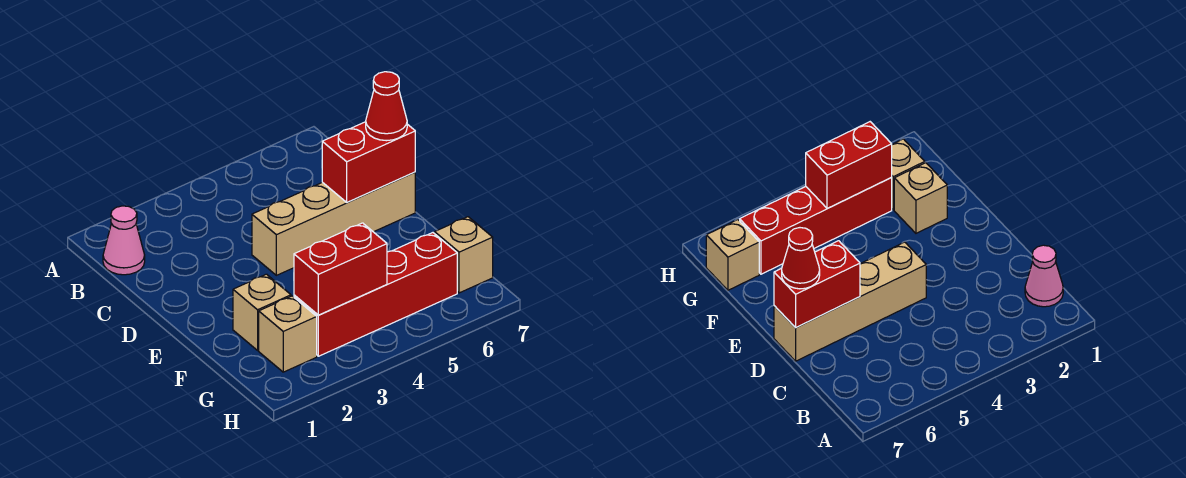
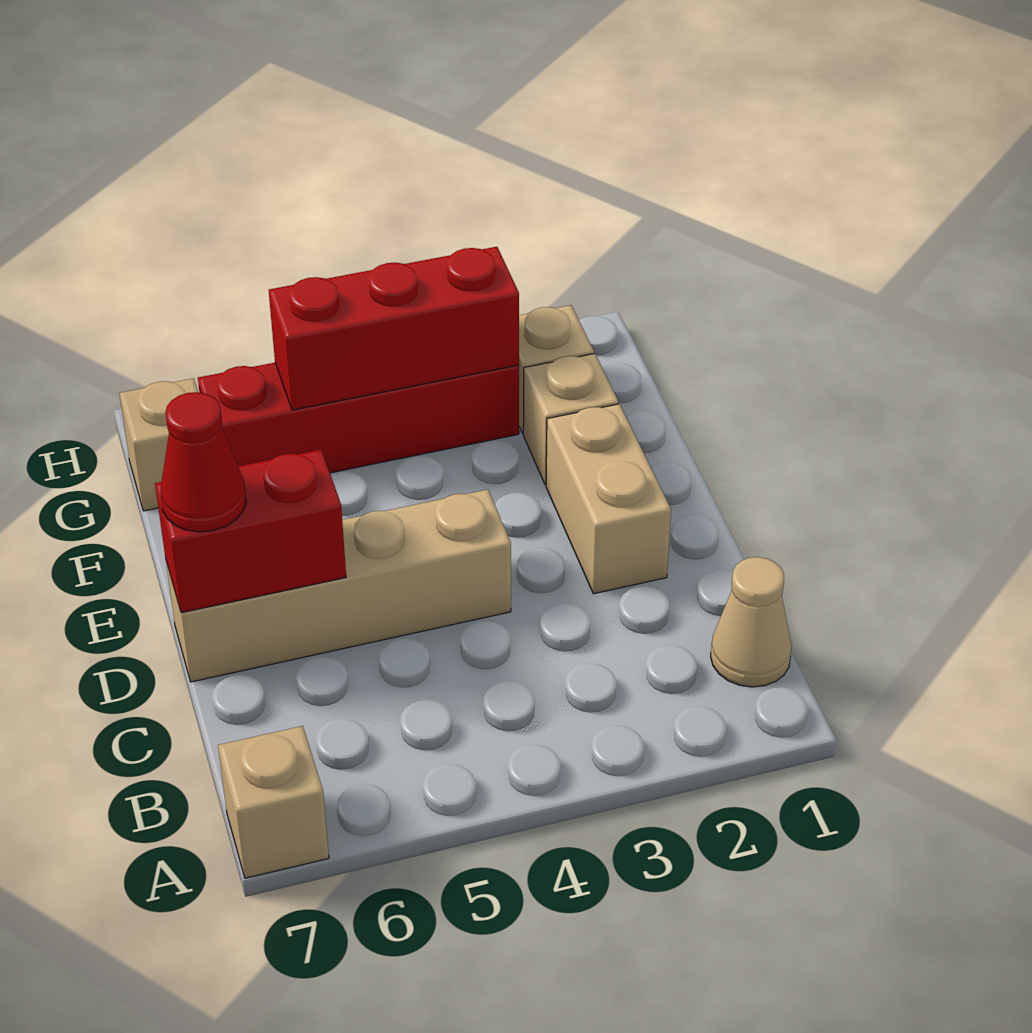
none -> tan brick A7 level 1
pink cone B1 level 1 -> tan cone B1 level 1
none -> tan brick D2:E2 level 1
red brick G3:G4 level 2 -> red brick G3:G5 level 2

